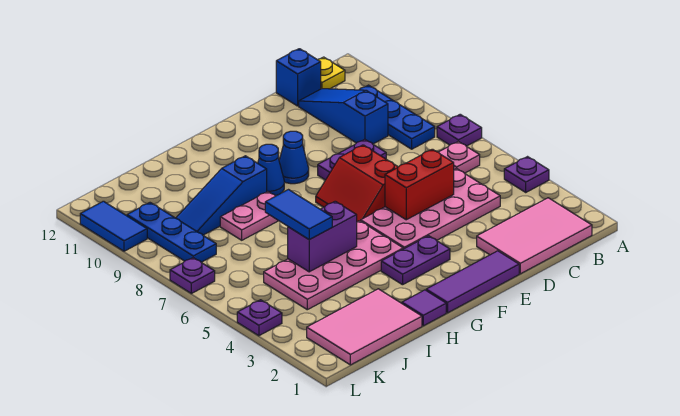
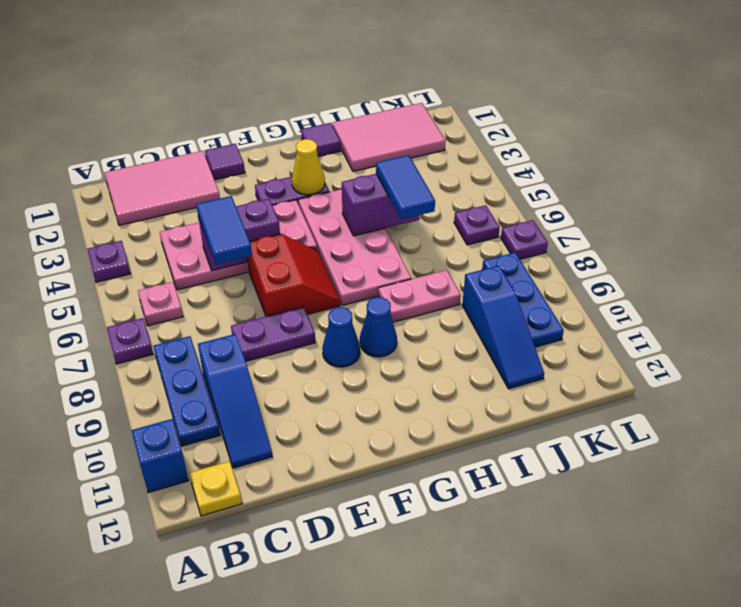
blue brick C12 level 1 -> blue brick A11 level 1
red brick D5:E5 level 2 -> purple brick D5:E5 level 2
purple tile E1:G1 level 1 -> purple tile E1 level 1
none -> yellow cone G3 level 2
pink plate G4:J5 level 1 -> pink plate G4:H7 level 1
blue slope H9:J9 level 1 top H -> blue slope J9:J11 level 1 top 9
purple plate L4 level 1 -> purple plate K6 level 1
blue tile L10:L11 level 1 -> blue tile D5:D6 level 3

